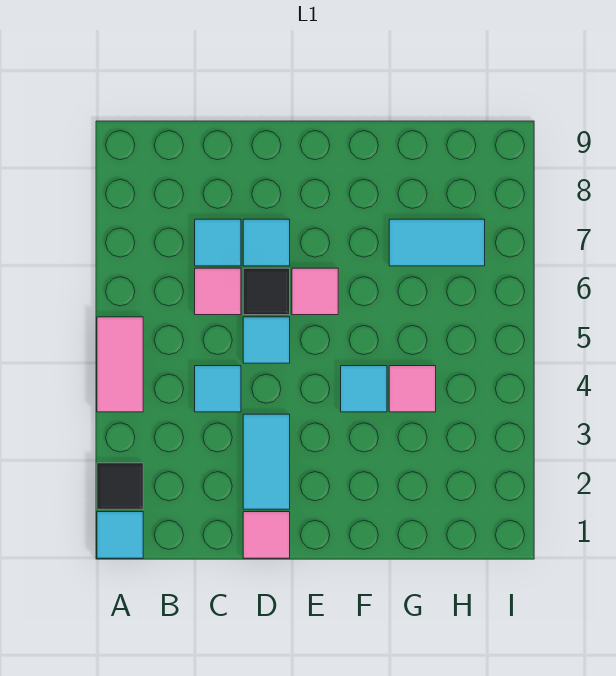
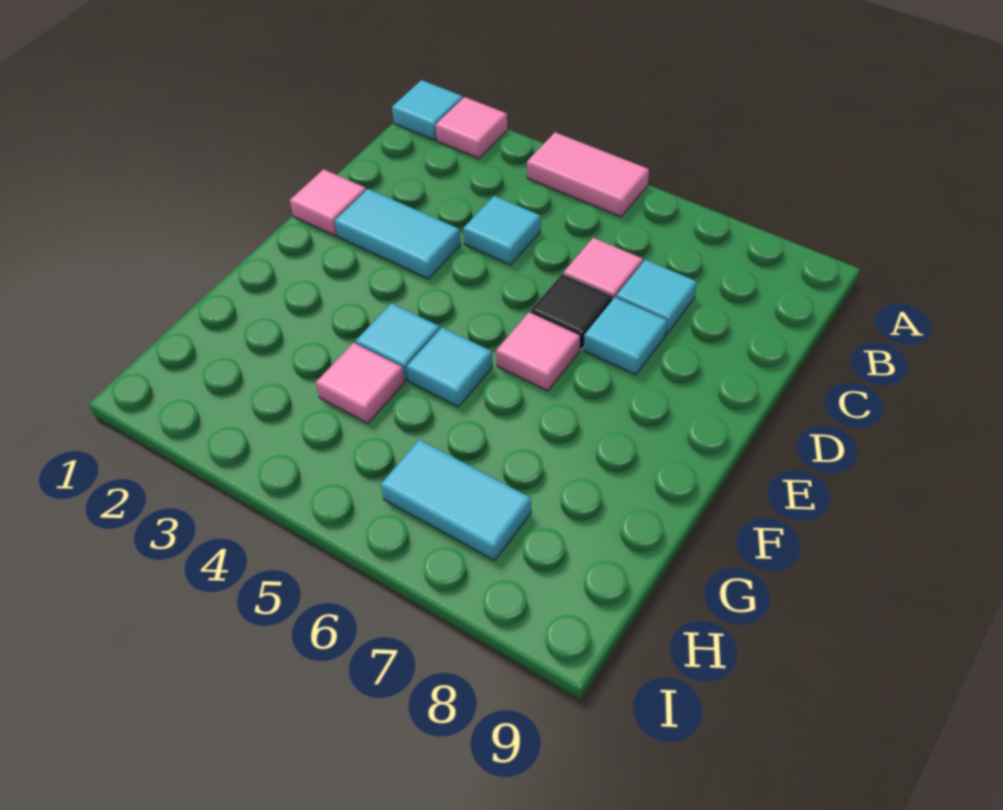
black tile A2 level 1 -> pink tile A2 level 1
cyan tile D5 level 1 -> cyan tile F5 level 1
cyan tile G7:H7 level 1 -> cyan tile H6:H7 level 1

